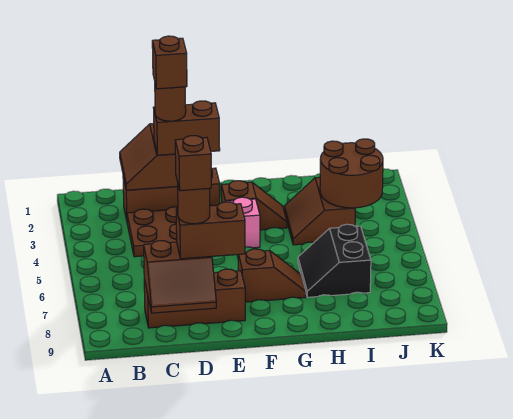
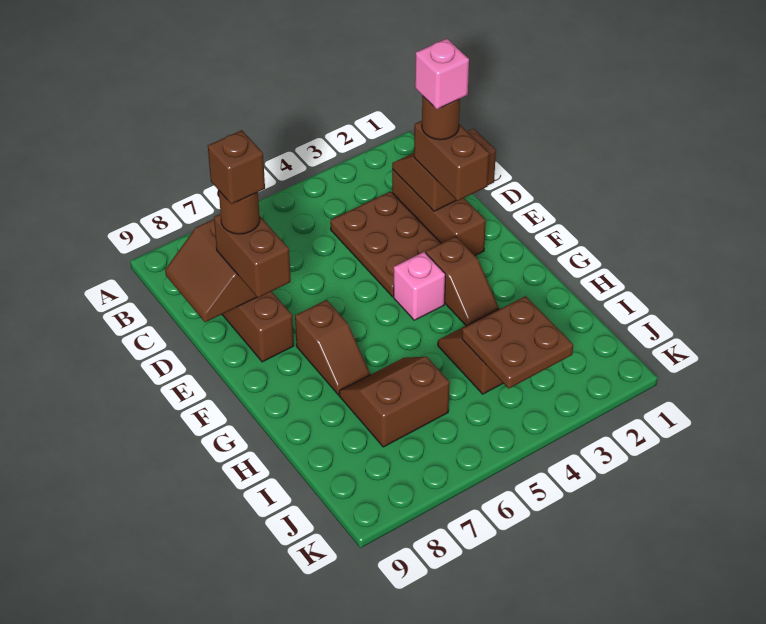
brown brick D2 level 5 -> pink brick D2 level 5
black slope H6:I7 level 1 top I -> brown slope H6:I7 level 1 top I
brown round brick I3:J4 level 2 -> brown plate I3:J4 level 2

